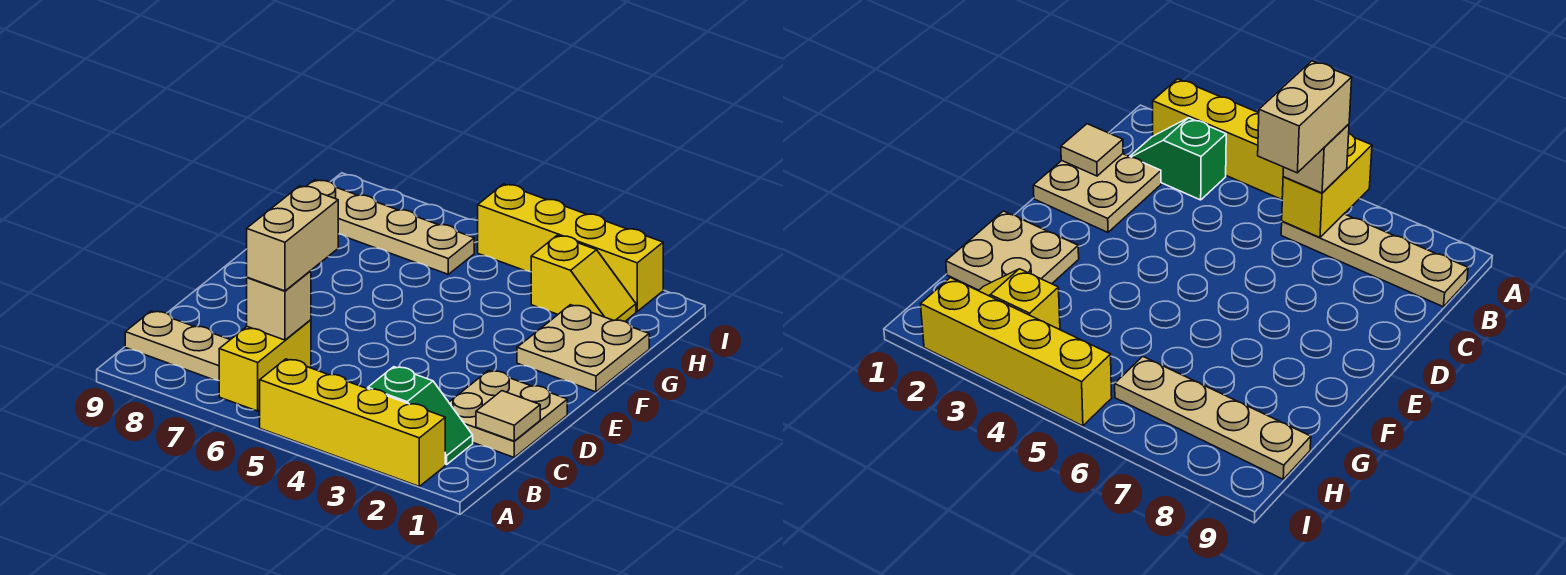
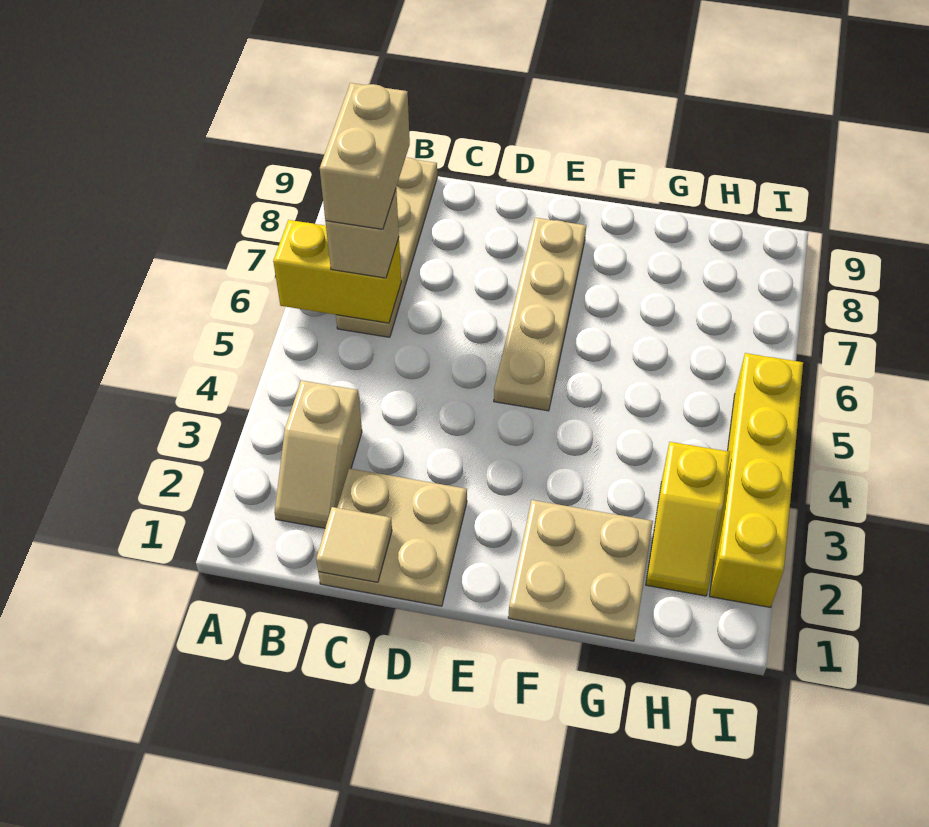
yellow brick A2:A5 level 1 -> none
green slope B2:B3 level 1 top 3 -> tan slope B2:B3 level 1 top 3
tan brick B6:C6 level 4 -> tan brick B6:B7 level 4
tan plate H6:H9 level 1 -> tan plate E5:E8 level 1

